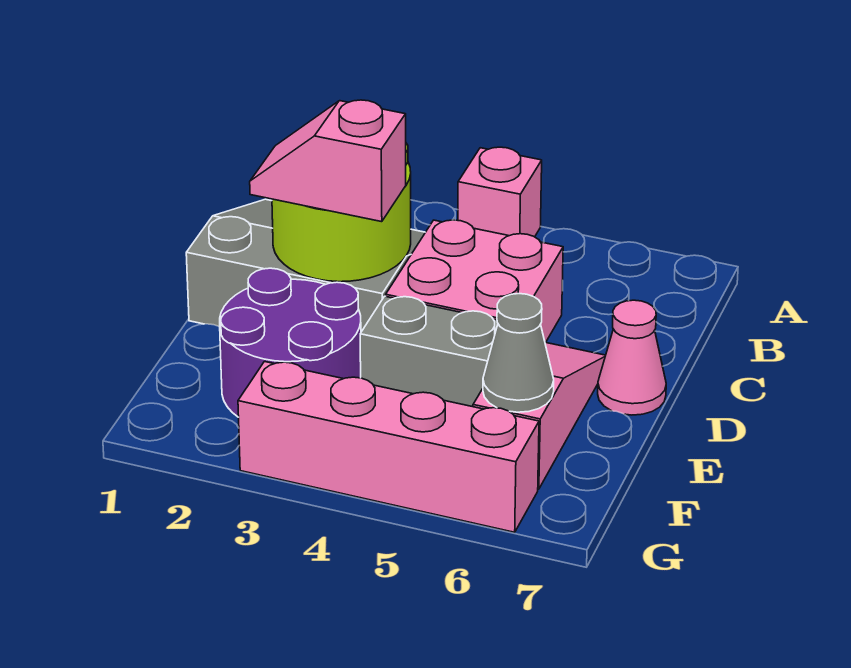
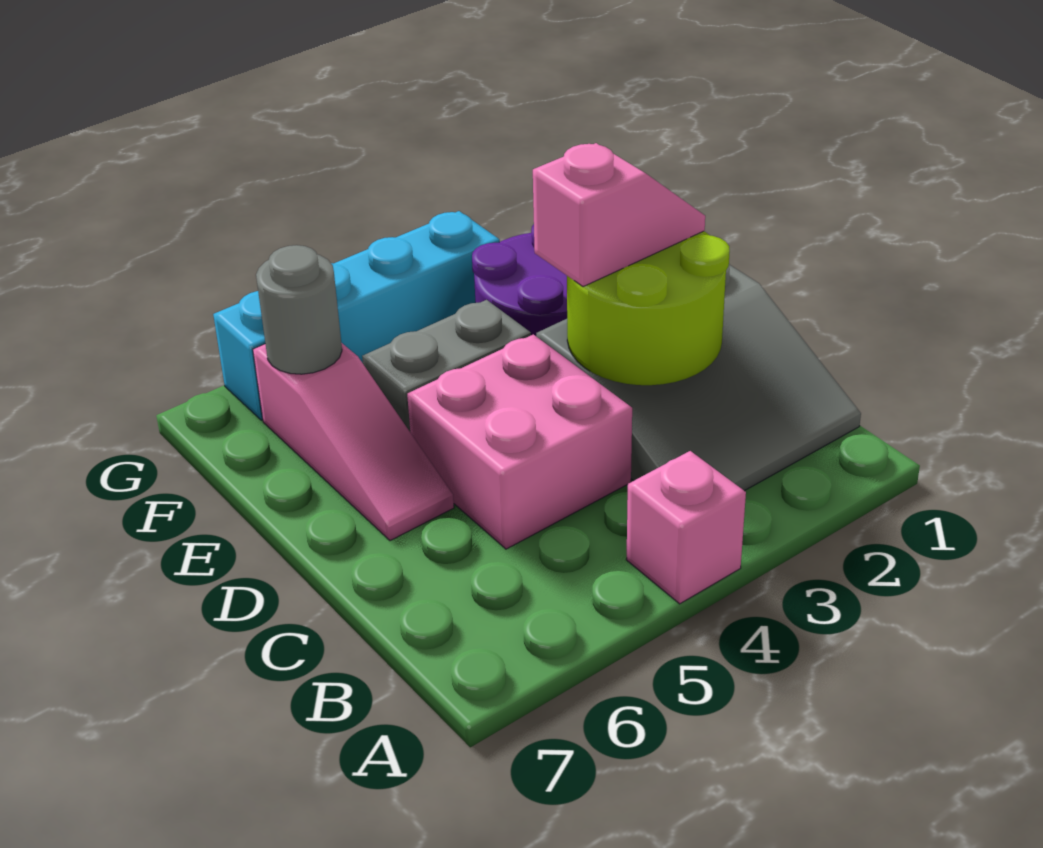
pink cone D7 level 1 -> none
grey cone F6 level 2 -> grey round brick F6 level 2
pink brick G3:G6 level 1 -> cyan brick G3:G6 level 1

